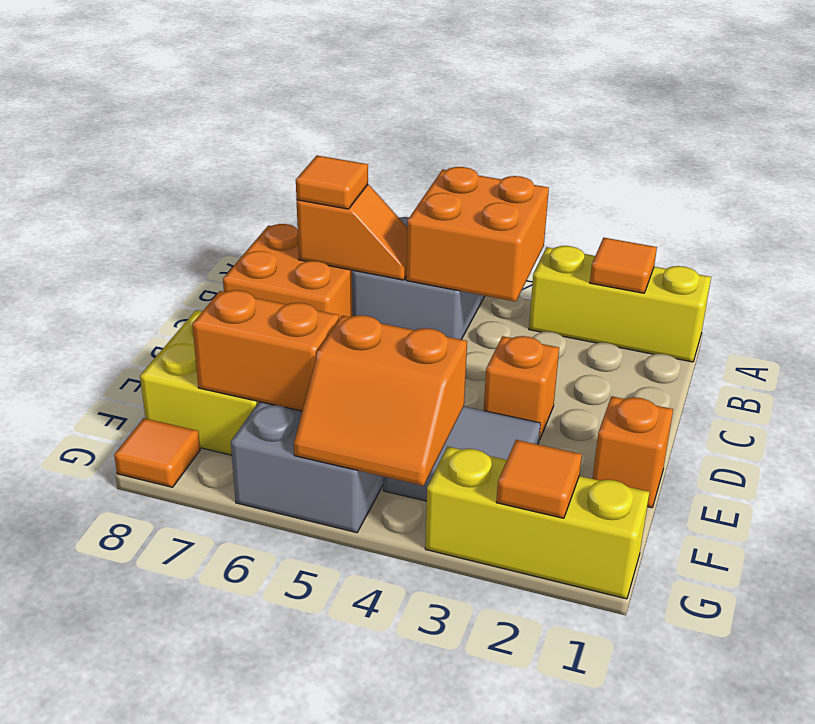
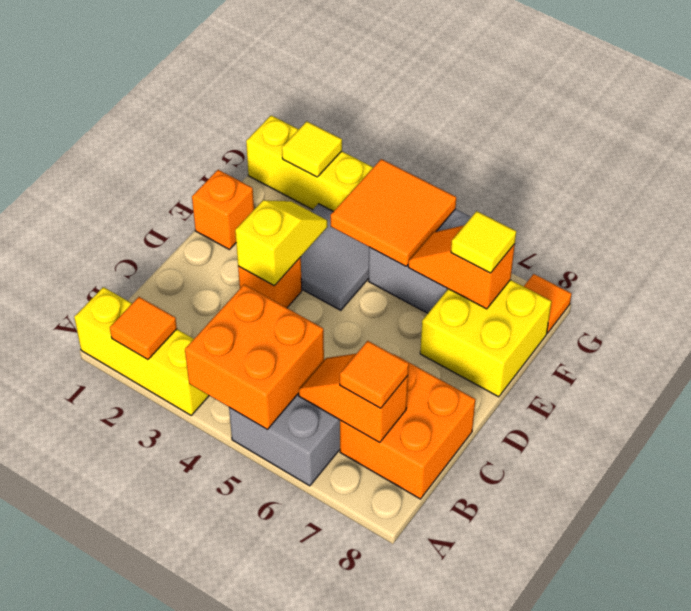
none -> yellow slope D3:E3 level 2 top D
orange slope F4:G5 level 2 top F -> orange tile F4:G5 level 2
orange brick F6:F7 level 2 -> orange slope F6:F7 level 2 top 7
none -> yellow tile F7 level 3
orange tile G2 level 2 -> yellow tile G2 level 2

